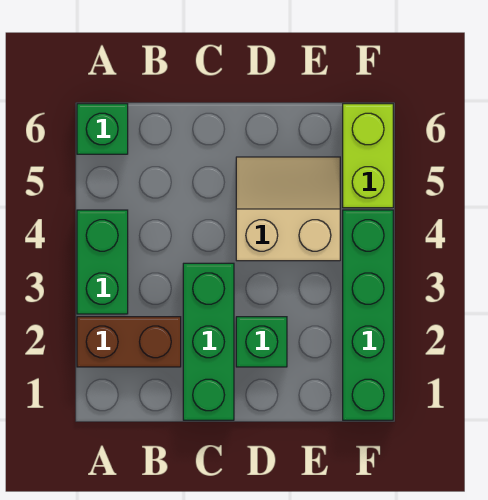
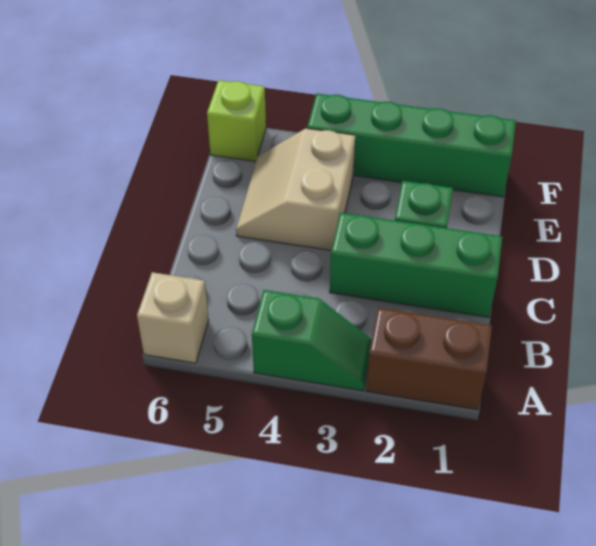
brown brick A2:B2 level 1 -> brown brick A1:A2 level 1
green brick A3:A4 level 1 -> green slope A3:A4 level 1 top 4
green brick A6 level 1 -> tan brick A6 level 1
lime brick F5:F6 level 1 -> lime brick F6 level 1

